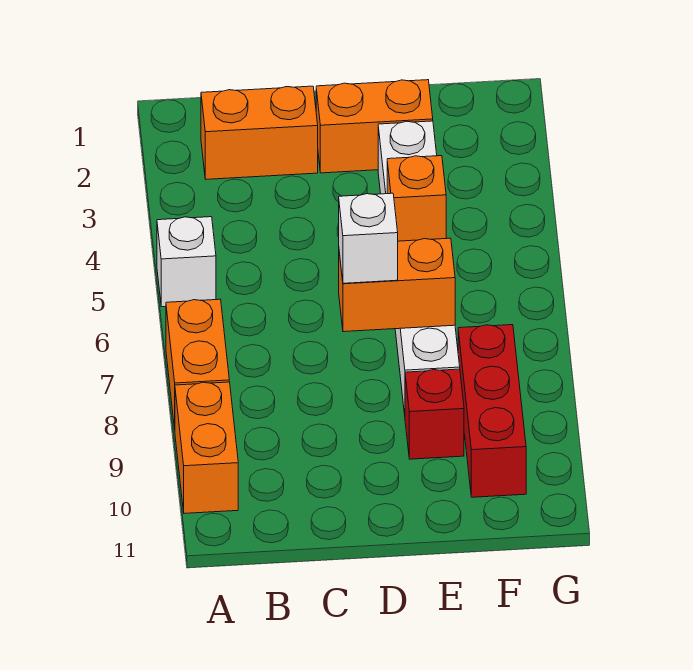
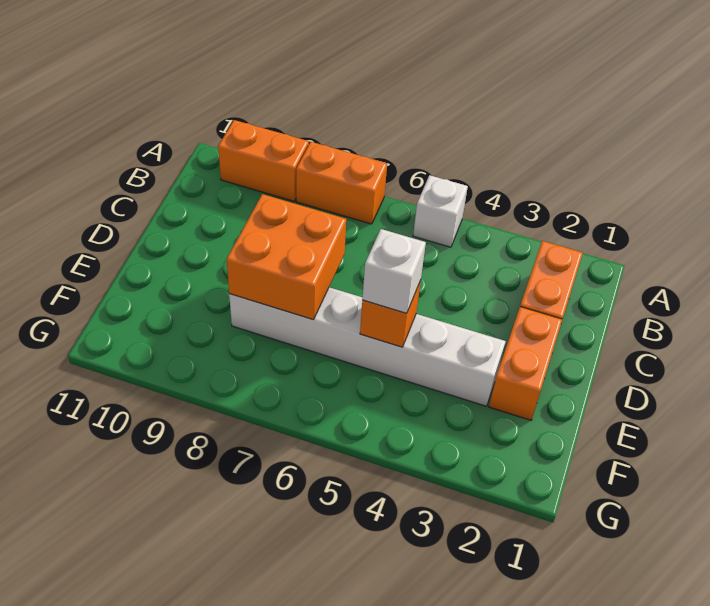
orange brick D7:E7 level 2 -> orange brick D7:E8 level 2
white brick D7 level 3 -> white brick E5 level 3
red brick E9 level 1 -> none
red brick F8:F10 level 1 -> none

